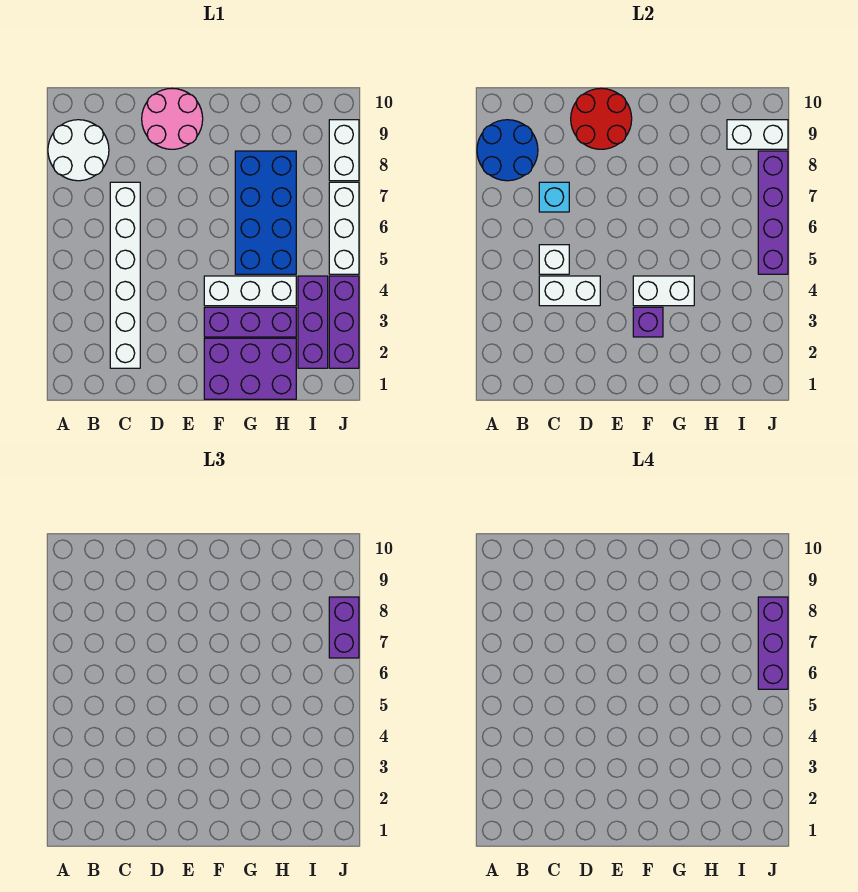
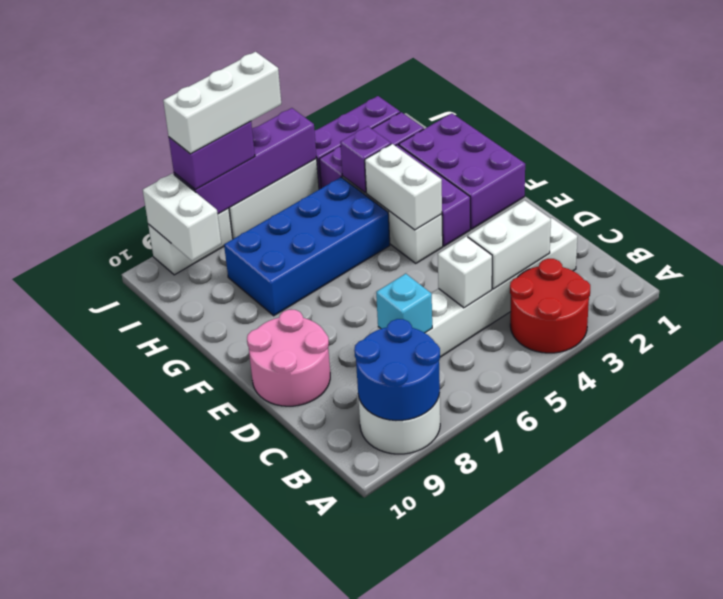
white brick C4:D4 level 2 -> white brick C3:C4 level 2
red round brick D9:E10 level 2 -> red round brick A3:B4 level 1
purple brick F3 level 2 -> purple brick H4 level 2
purple brick J6:J8 level 4 -> white brick J6:J8 level 4

